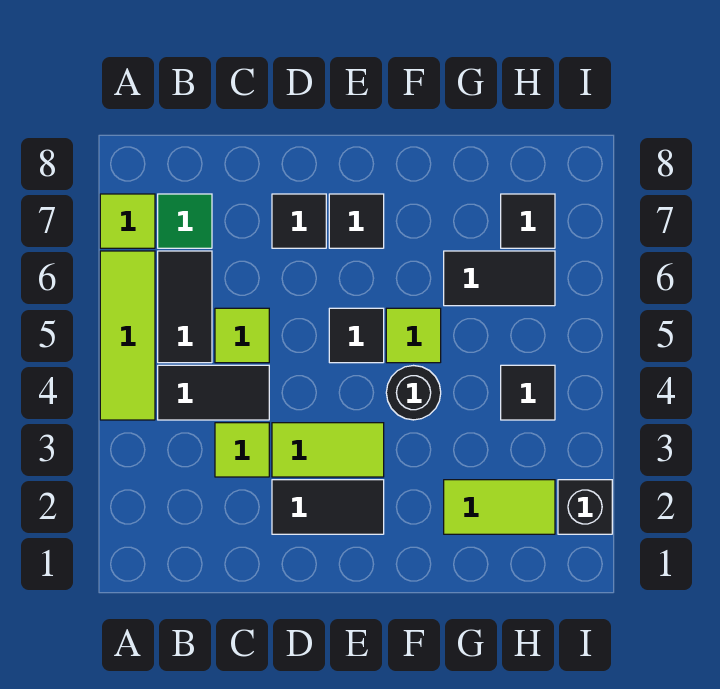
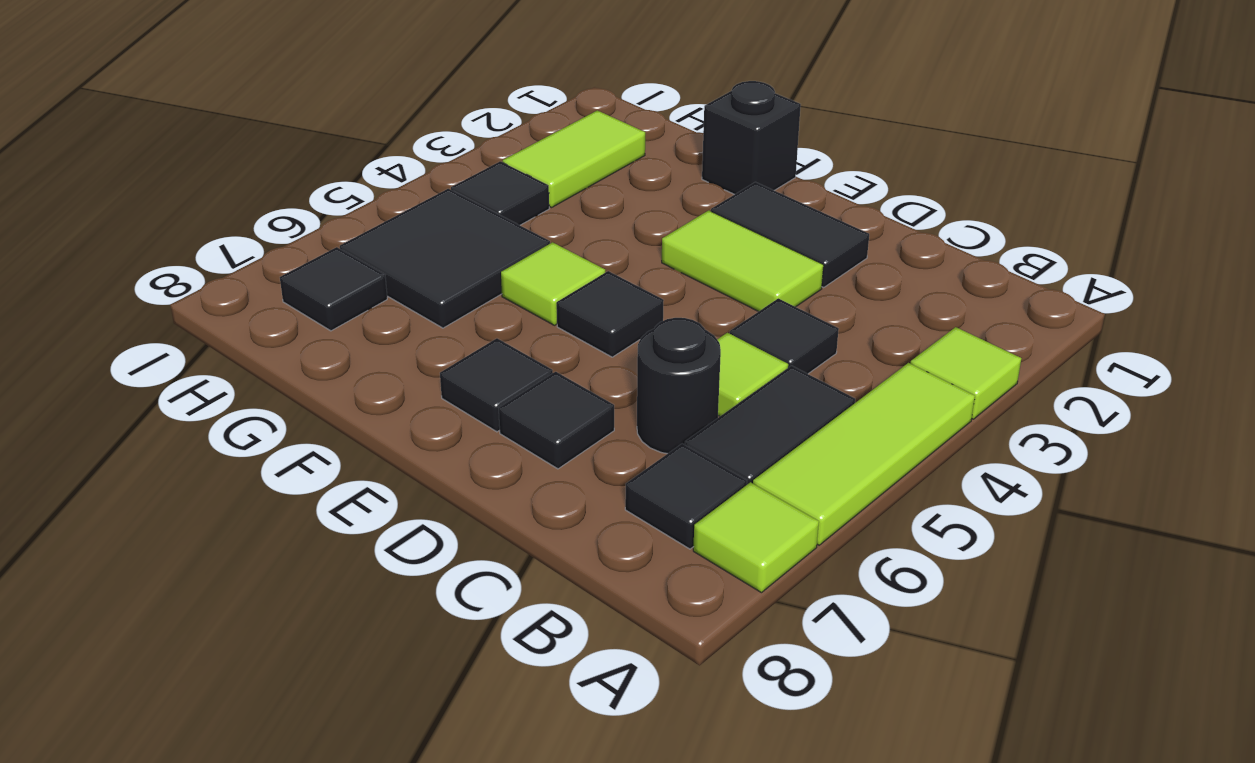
black tile B4:C4 level 1 -> black tile C4 level 1
green tile B7 level 1 -> black tile B7 level 1
lime tile C3 level 1 -> lime tile A3 level 1
black round brick F4 level 1 -> black round brick C6 level 1
lime tile G2:H2 level 1 -> lime tile H2:H3 level 1
black tile G6:H6 level 1 -> black tile G5:H6 level 1
black brick I2 level 1 -> black brick F1 level 1

